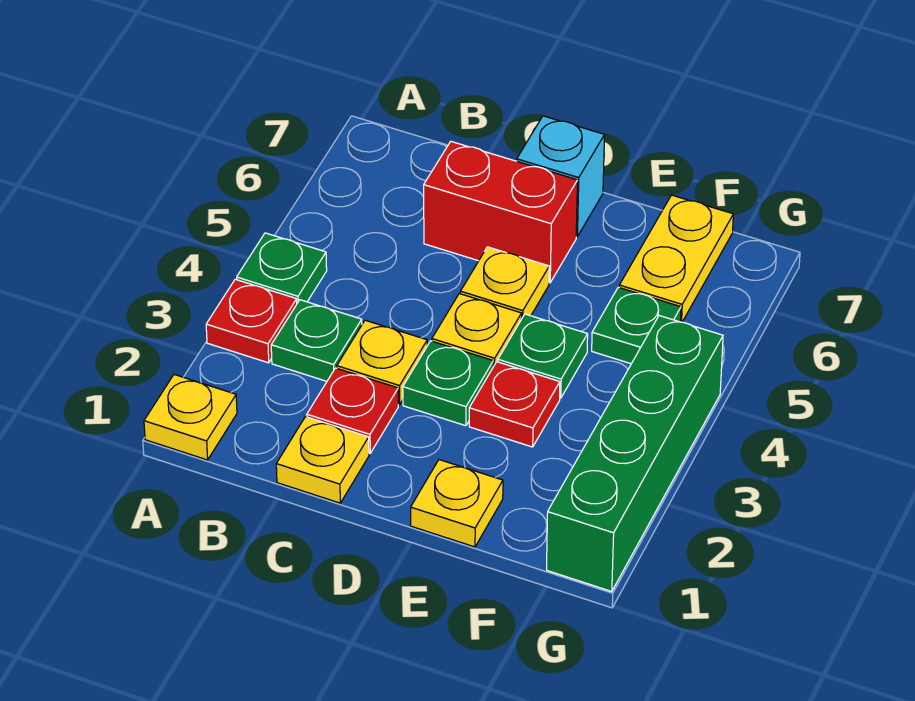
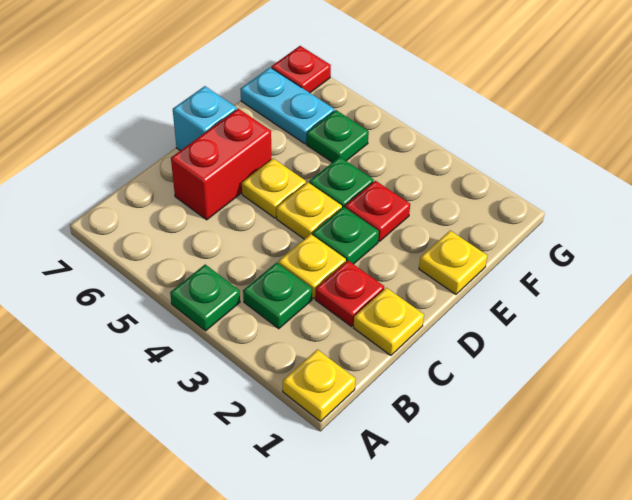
red plate A3 level 1 -> red plate G7 level 1
yellow plate F6:F7 level 1 -> cyan plate F6:F7 level 1
green brick G1:G4 level 1 -> none

